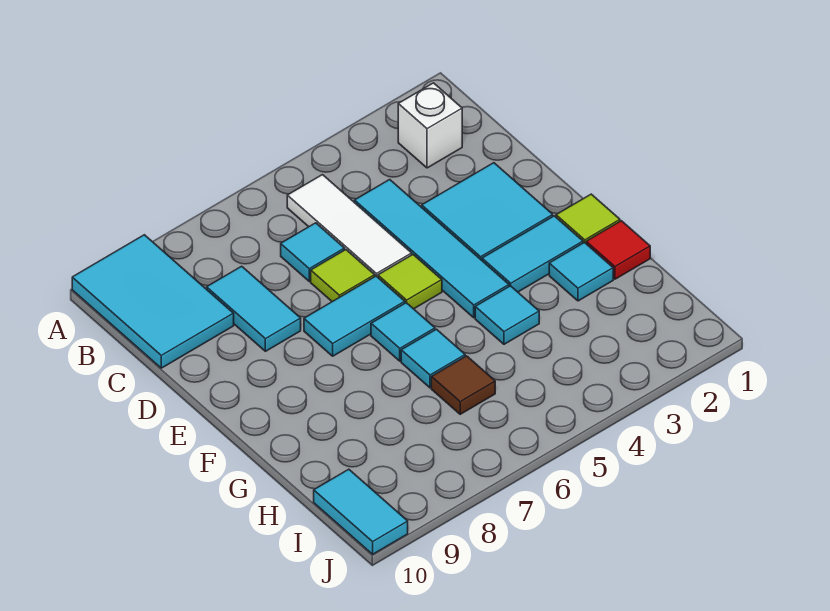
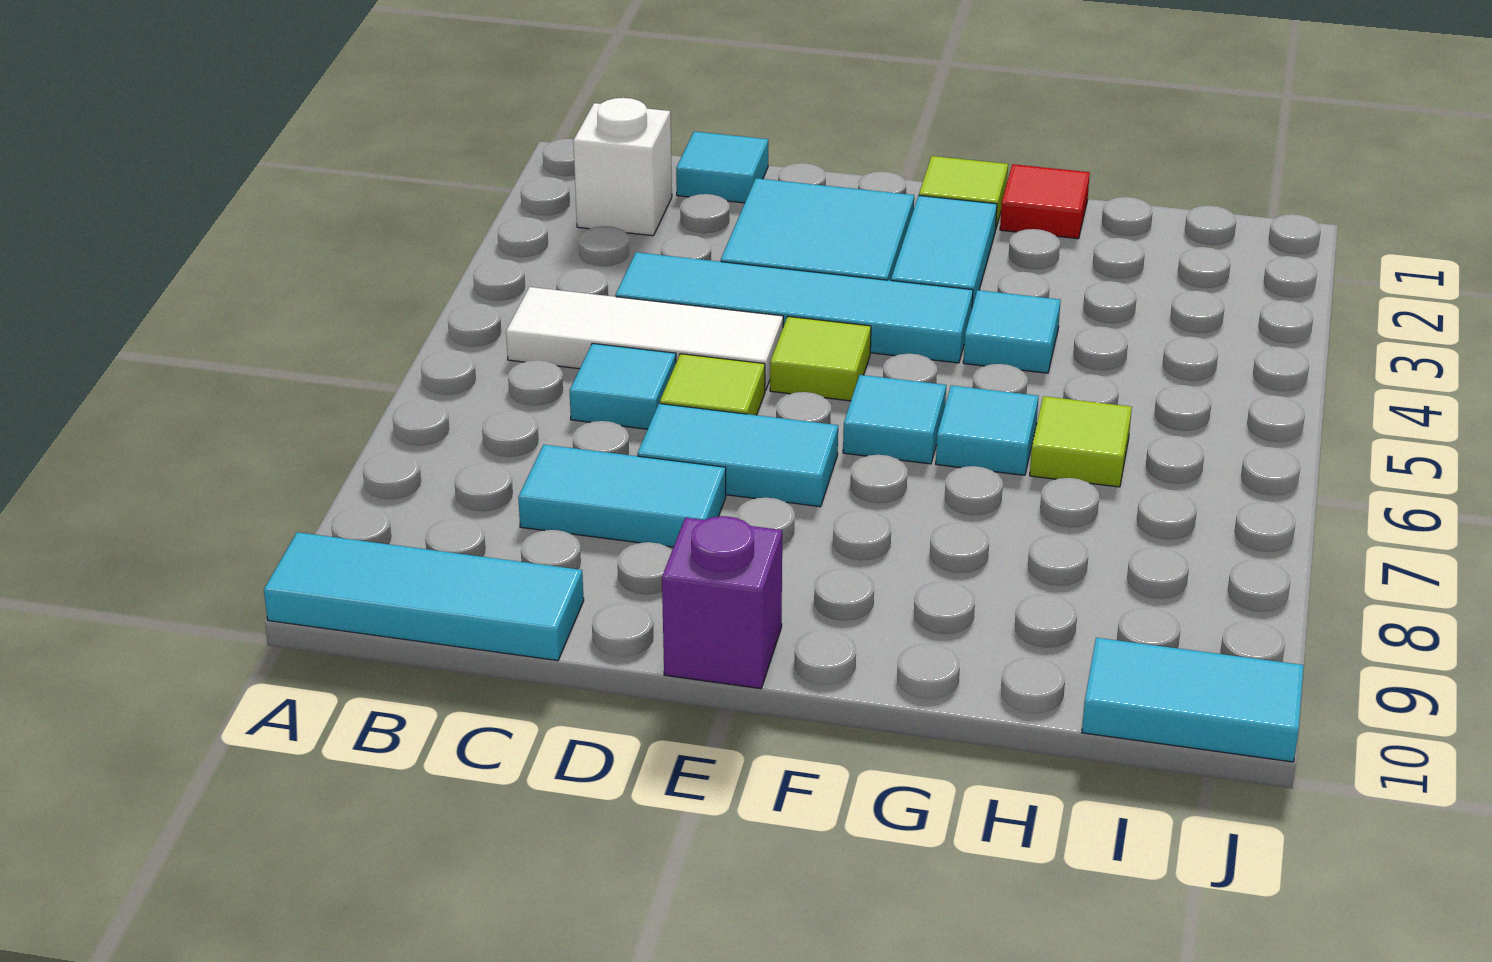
cyan tile A9:C10 level 1 -> cyan tile A10:C10 level 1
cyan tile E6:E7 level 1 -> cyan tile D7:E7 level 1
none -> purple brick E10 level 1
cyan tile G2 level 1 -> cyan tile C1 level 1
brown tile H6 level 1 -> lime tile H6 level 1

